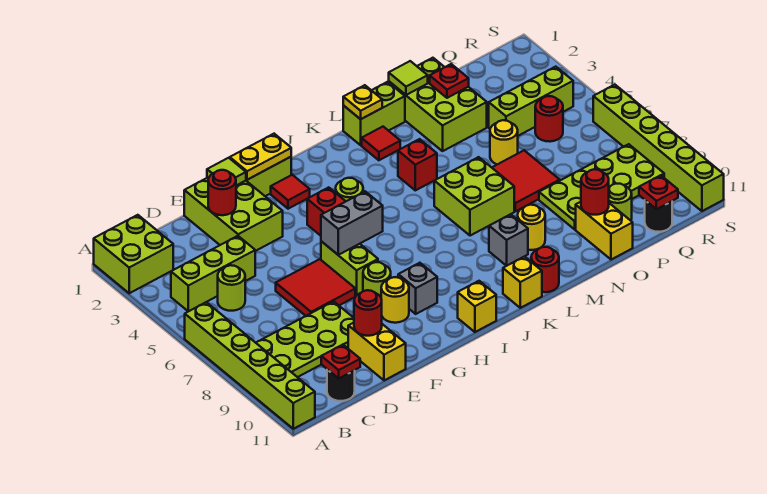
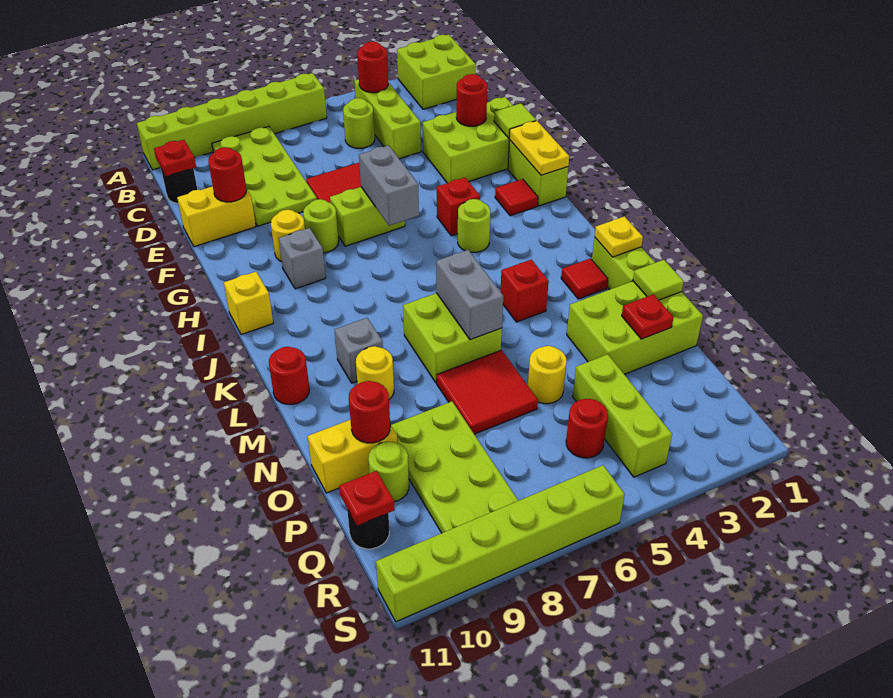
none -> red round brick B4 level 2
yellow brick K11 level 1 -> none
none -> grey brick L6:M6 level 2

